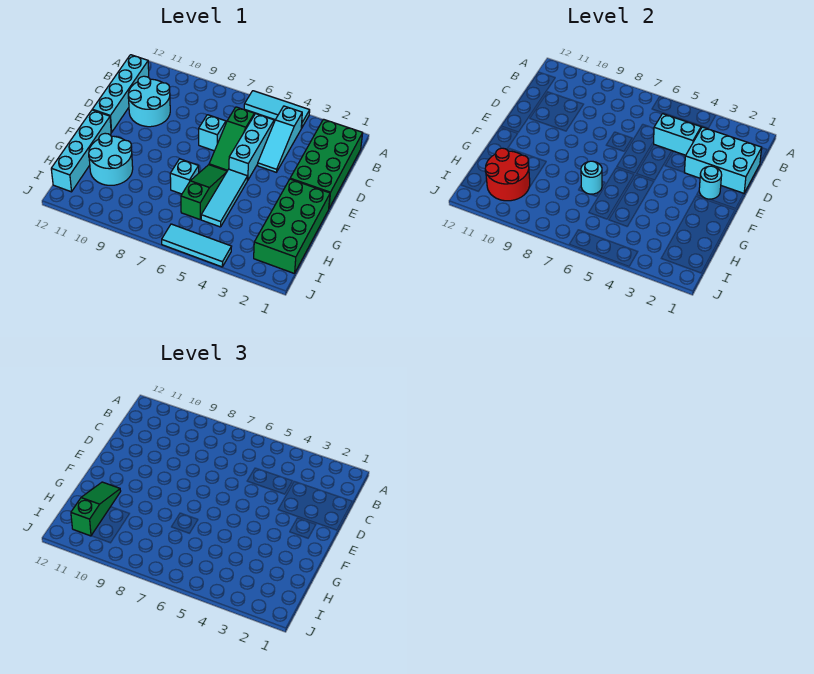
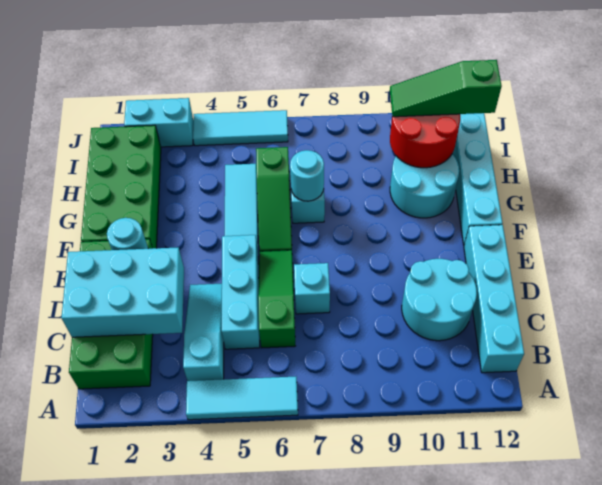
cyan brick C4:C5 level 2 -> cyan brick J2:J3 level 1
green slope G11:I11 level 3 top I -> green slope I10:I12 level 3 top 12

